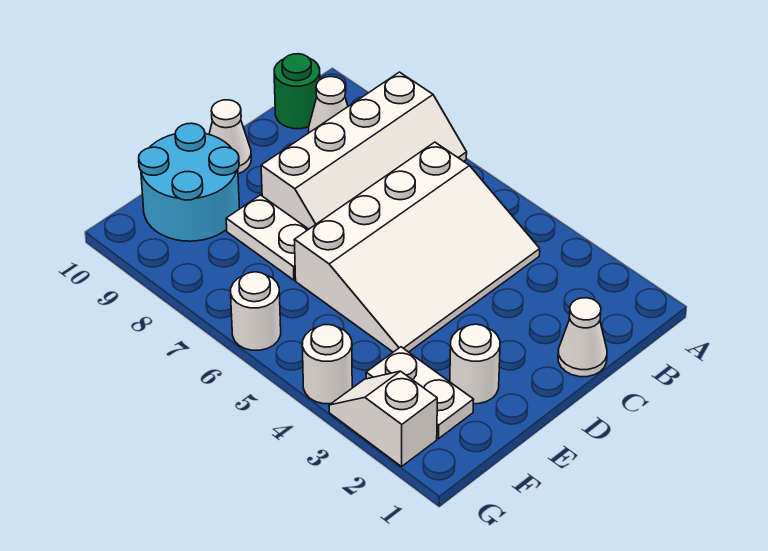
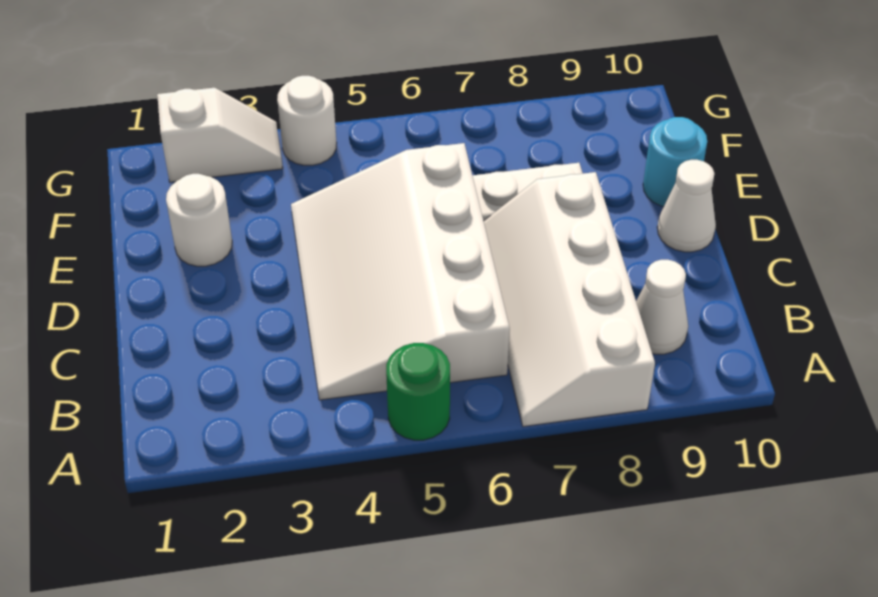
green round brick B10 level 1 -> green round brick A5 level 1
white cone C1 level 1 -> none
cyan round brick E9:F10 level 1 -> cyan round brick E10 level 1
white plate F2:F3 level 1 -> none
white round brick G6 level 1 -> none

